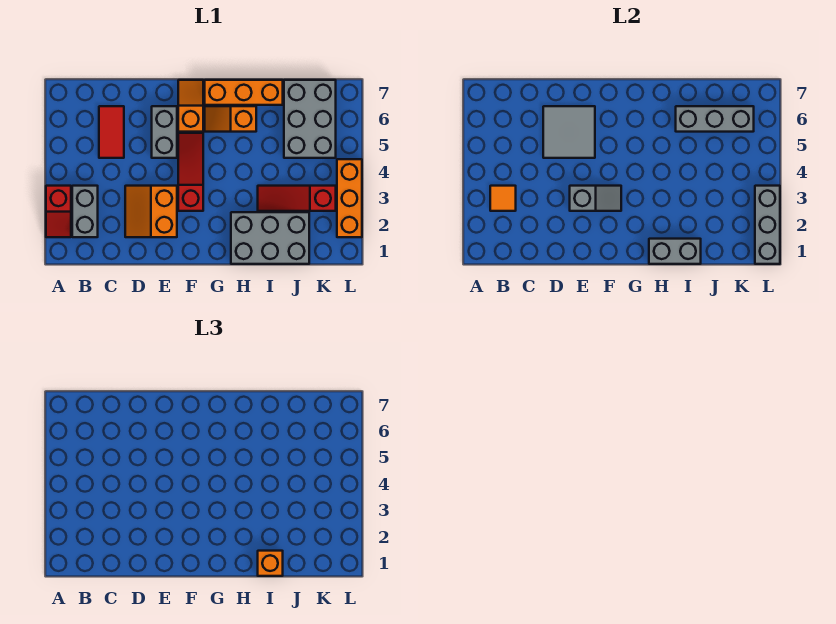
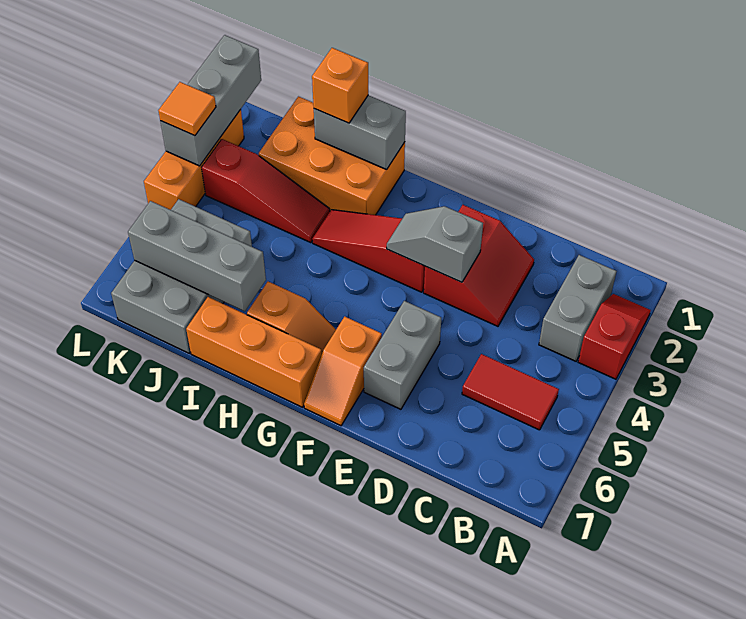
orange tile B3 level 2 -> orange tile L3 level 3
red tile C5:C6 level 1 -> red tile B5:C5 level 1
orange slope D2:E3 level 1 top E -> red slope D2:E3 level 1 top E
grey tile D5:E6 level 2 -> none
red slope F3:F5 level 1 top 3 -> red slope F3:H3 level 1 top F
grey brick H1:J2 level 1 -> orange brick H1:J2 level 1

